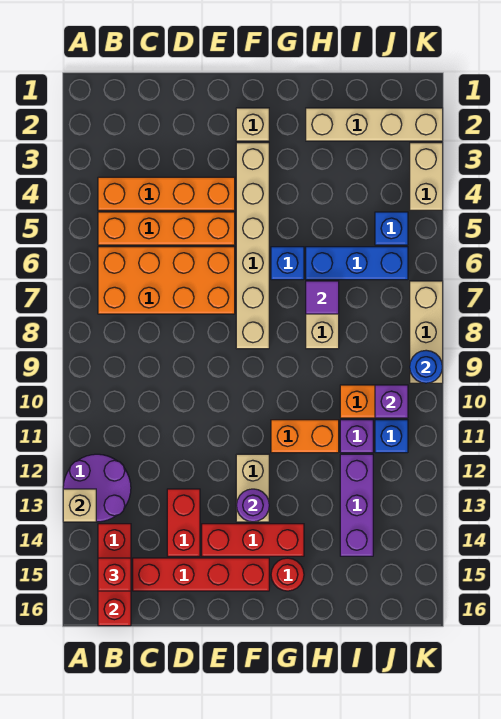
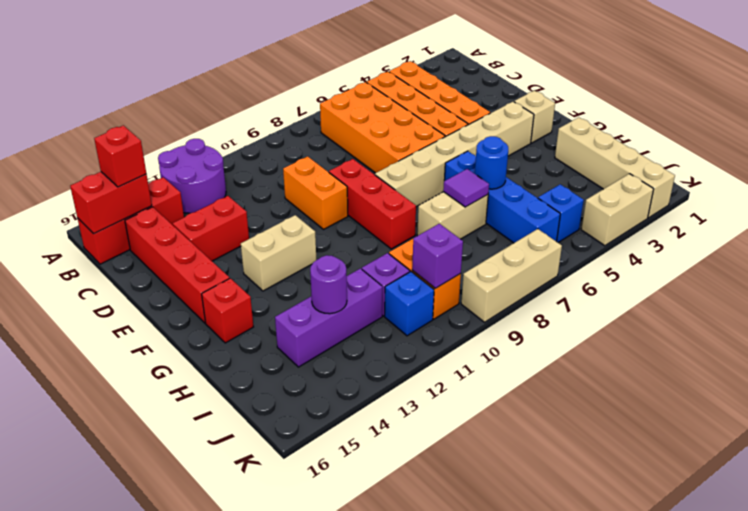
tan brick A13 level 2 -> none
red brick E14:G14 level 1 -> red brick E9:G9 level 1
purple round brick F13 level 2 -> purple round brick I13 level 2
orange brick G11:H11 level 1 -> orange brick D10:E10 level 1
red round brick G15 level 1 -> red brick G15 level 1
blue round brick K9 level 2 -> blue round brick H6 level 2

